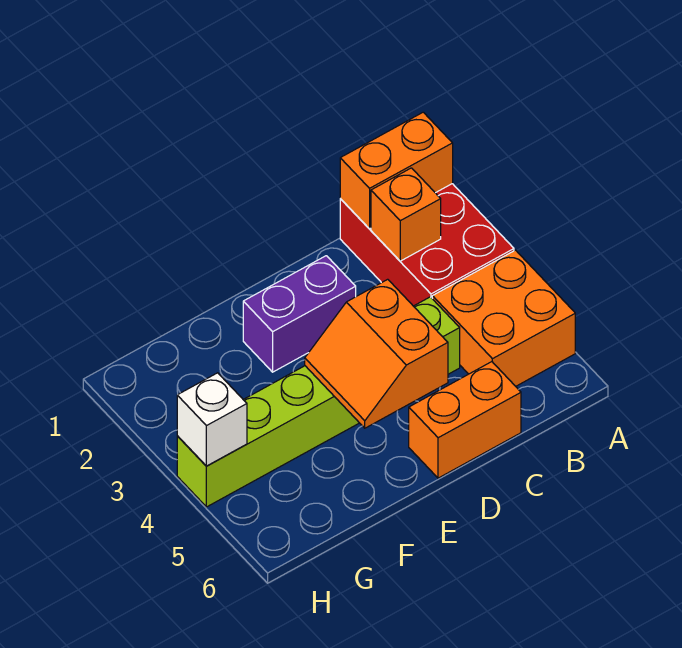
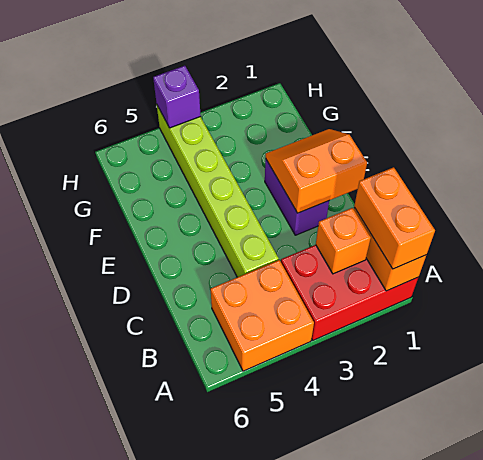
orange brick C6:D6 level 1 -> orange brick A1:B1 level 3
orange slope D4:E5 level 2 top D -> orange slope D1:E2 level 2 top D
white brick H4 level 2 -> purple brick H4 level 2

